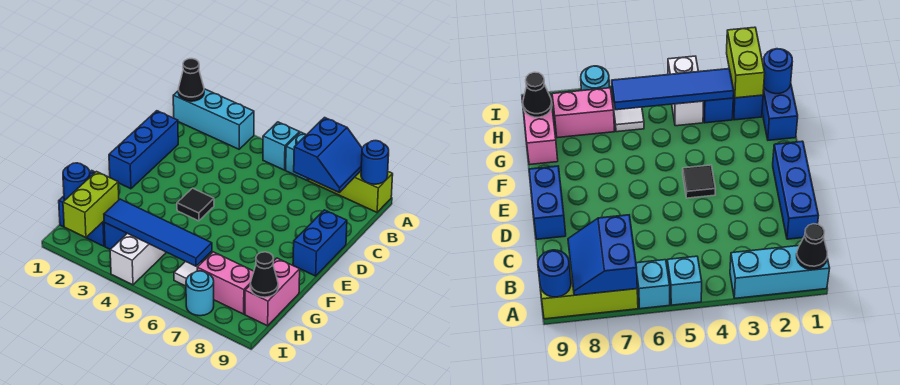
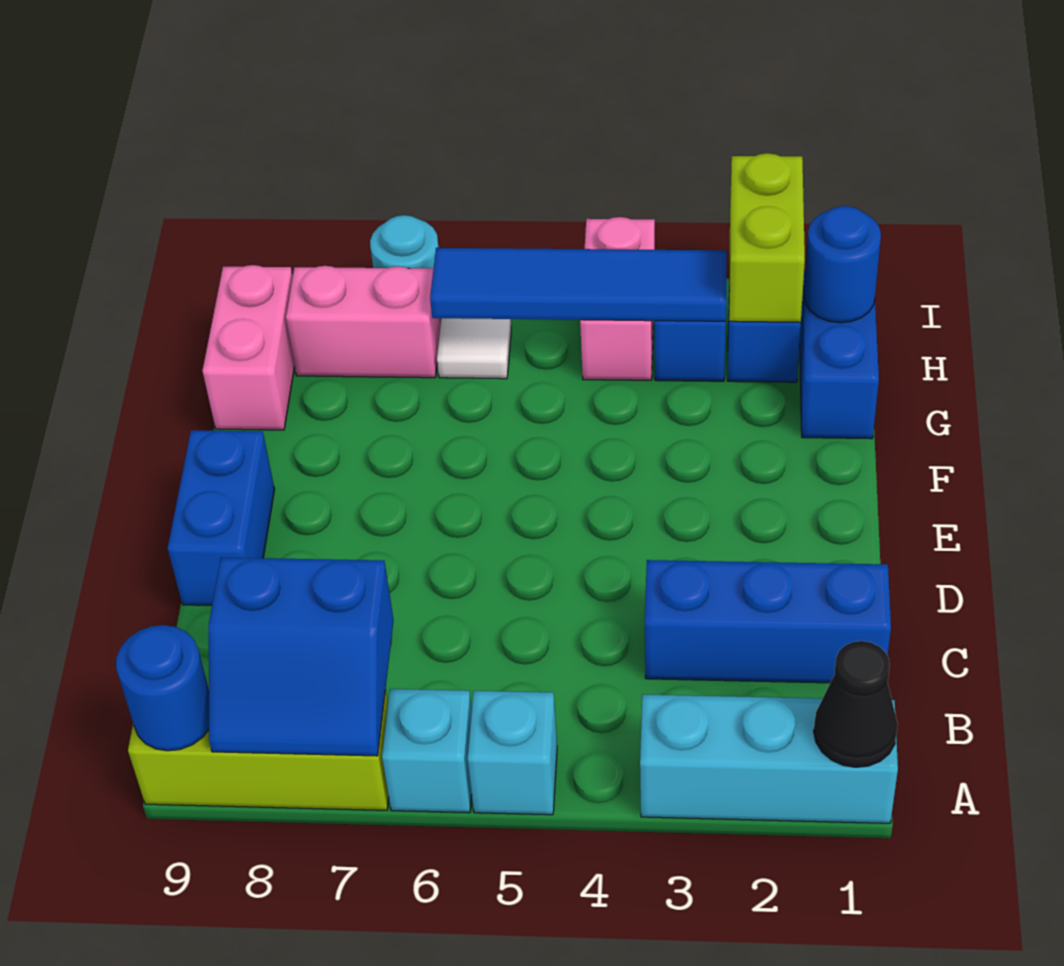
blue slope A7:B8 level 2 top 7 -> blue slope A7:B8 level 2 top B
blue brick C1:E1 level 1 -> blue brick C1:C3 level 1
black tile E4 level 1 -> none
white brick H4:I4 level 1 -> pink brick H4:I4 level 1
black cone H9 level 2 -> none

